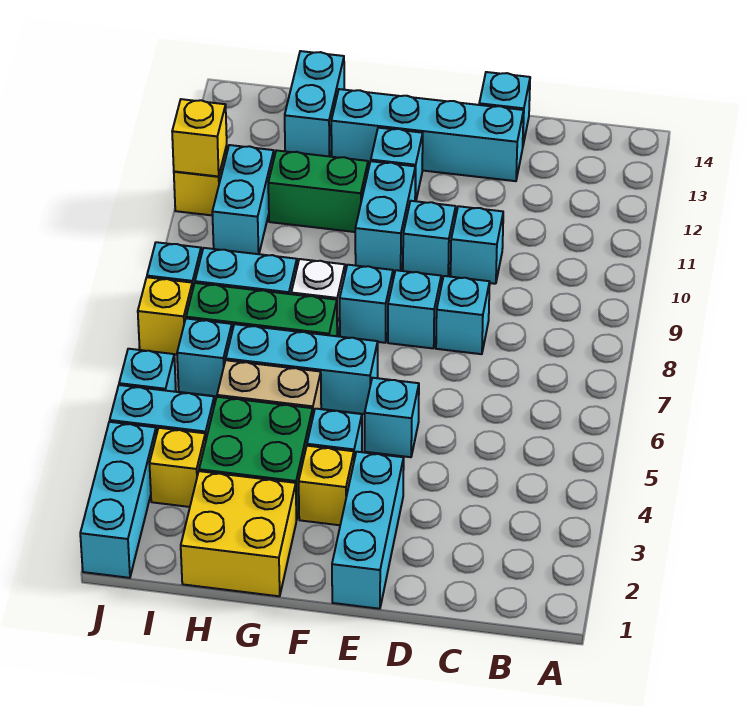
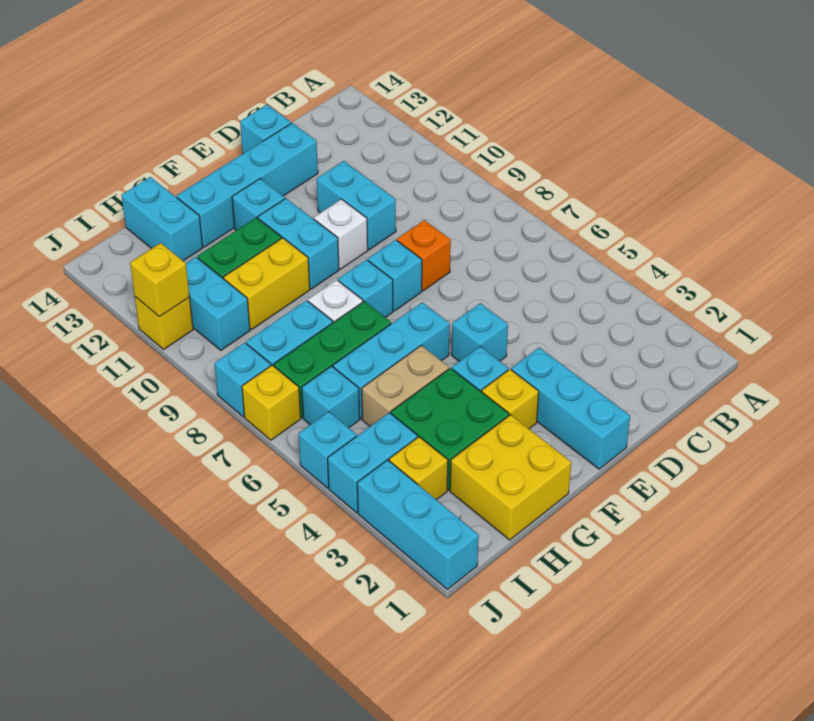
cyan brick D8 level 1 -> orange brick D8 level 1
cyan brick D10 level 1 -> cyan brick D10:D11 level 1
cyan brick E10 level 1 -> white brick E10 level 1
none -> yellow brick G10:H10 level 1

